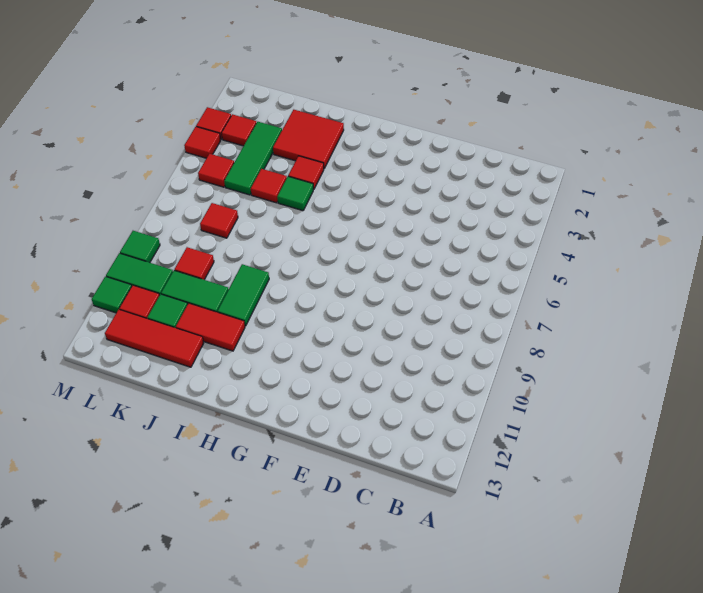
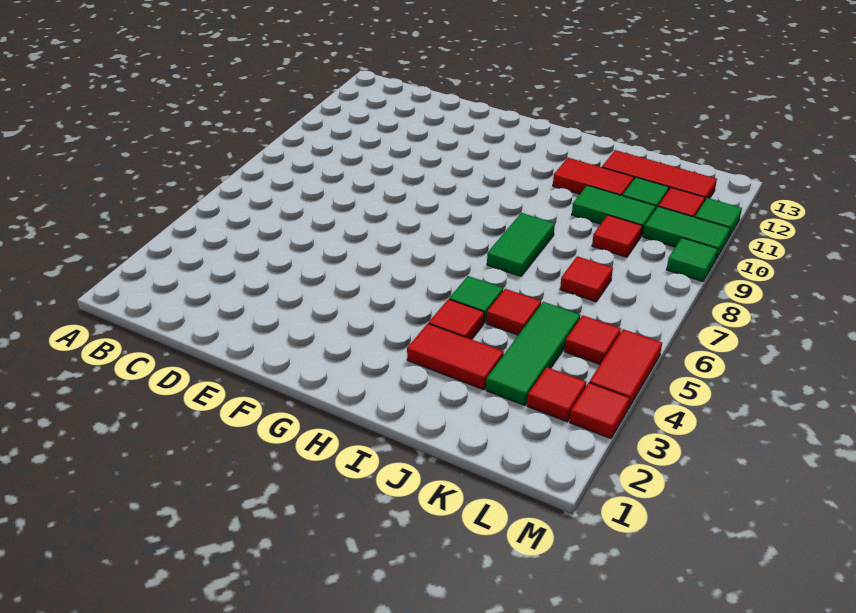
red tile I2:J3 level 1 -> red tile I3:J3 level 1
green tile I9:I10 level 1 -> green tile I7:I8 level 1
red tile M4 level 1 -> red tile M4:M5 level 1

